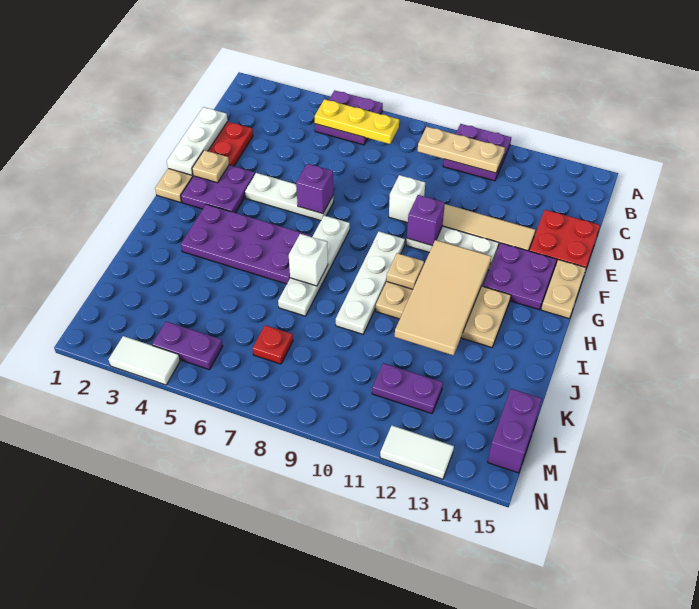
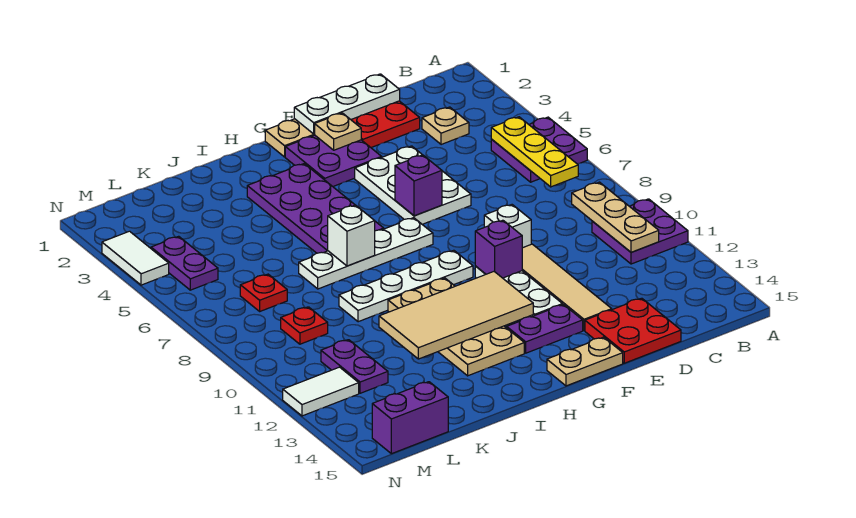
white plate F4:F6 level 1 -> white plate E4:F6 level 1
purple plate F13:G14 level 1 -> purple plate F13:G13 level 1
tan plate H10 level 2 -> tan plate C3 level 1
none -> red plate L9 level 1
white tile N12:N13 level 1 -> white tile M12:N12 level 1

